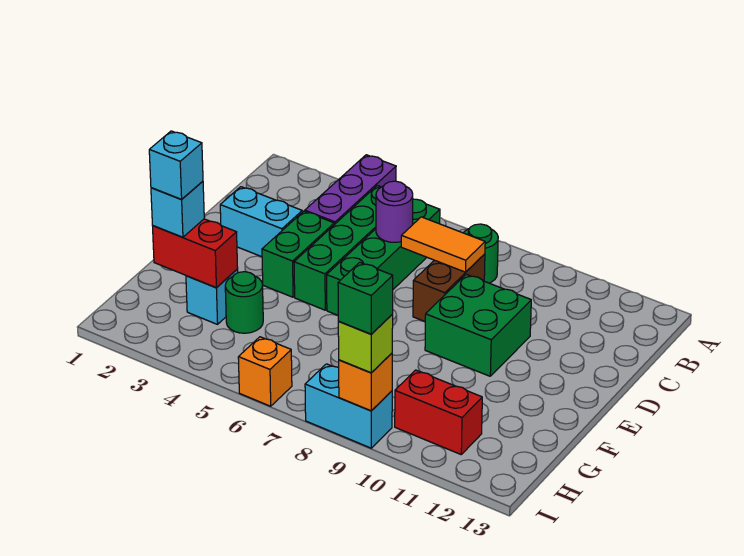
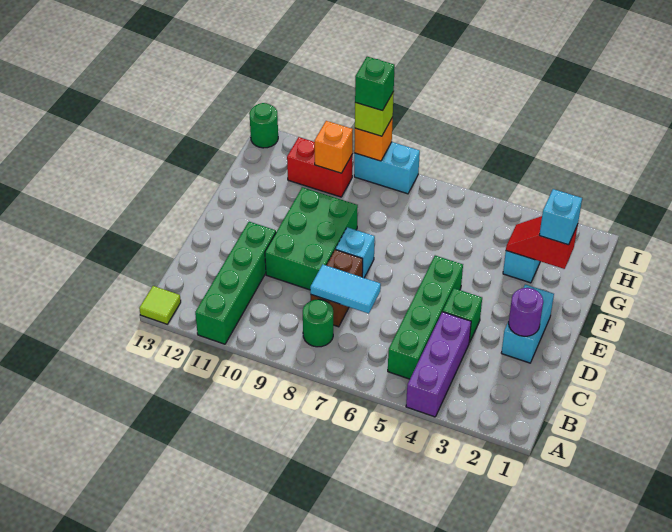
none -> lime tile A13 level 1
green brick B6:E6 level 1 -> green brick A11:D11 level 1
purple round brick C6 level 2 -> purple round brick D2 level 2
orange tile C7:C8 level 2 -> cyan tile C7:C8 level 2
cyan brick D2:D3 level 1 -> cyan brick D2:E2 level 1
green brick D4:E4 level 1 -> green brick D4 level 1
green brick D9:E10 level 1 -> green brick D9:F10 level 1
red brick G2:G3 level 2 -> red slope G2:G3 level 2 top 2
cyan brick G2 level 4 -> cyan brick E8 level 1
green round brick G4 level 1 -> green round brick I13 level 1
orange brick I6 level 1 -> orange brick H10 level 2

